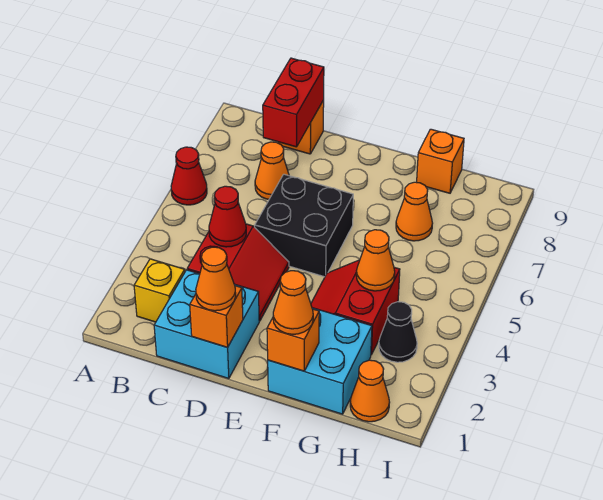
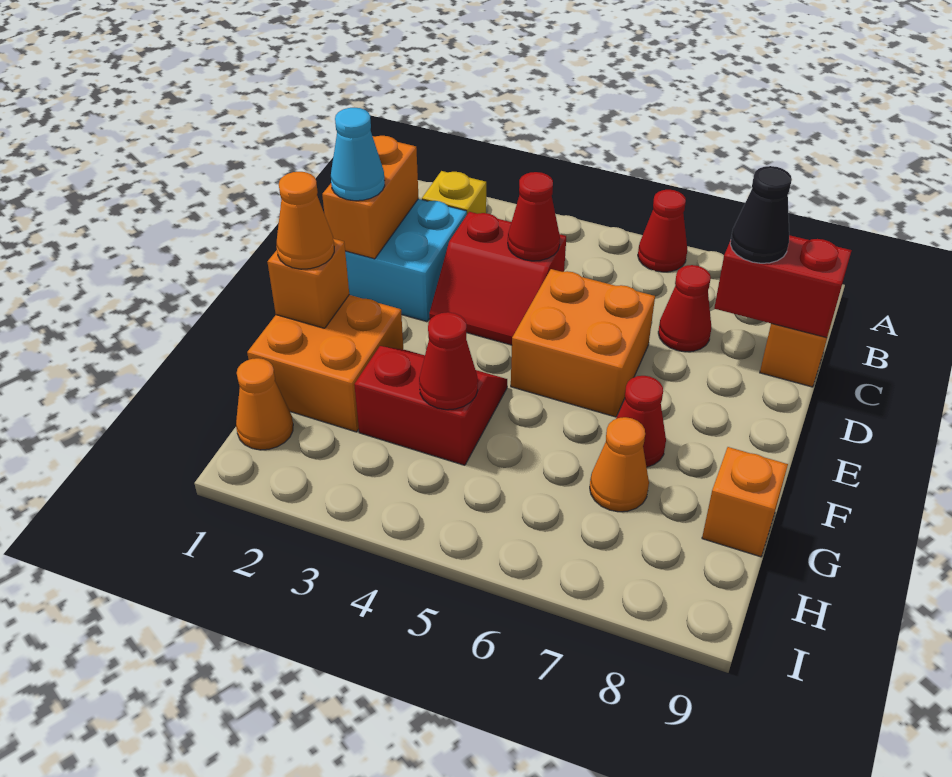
orange cone C7 level 1 -> red cone C7 level 1
orange brick D1 level 2 -> orange brick C1:D1 level 2
orange cone D1 level 3 -> cyan cone D1 level 3
black brick D5:E6 level 1 -> orange brick D5:E6 level 1
cyan brick F1:G2 level 1 -> orange brick F1:G2 level 1
none -> red cone F7 level 1
orange cone G4 level 2 -> red cone G4 level 2
black cone H3 level 1 -> black cone C8 level 3

